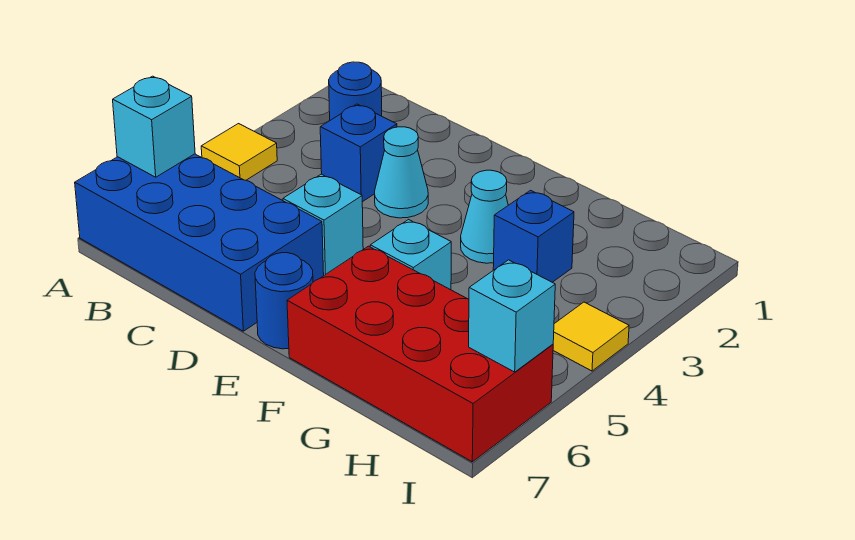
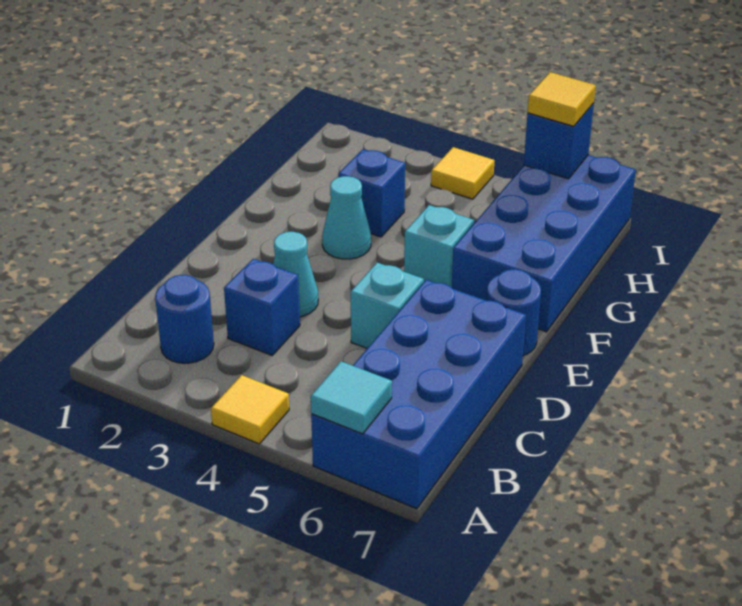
cyan brick A6 level 2 -> cyan tile A6 level 2
red brick F6:I7 level 1 -> blue brick F6:I7 level 1
cyan brick I6 level 2 -> blue brick I6 level 2
none -> yellow tile I6 level 3

